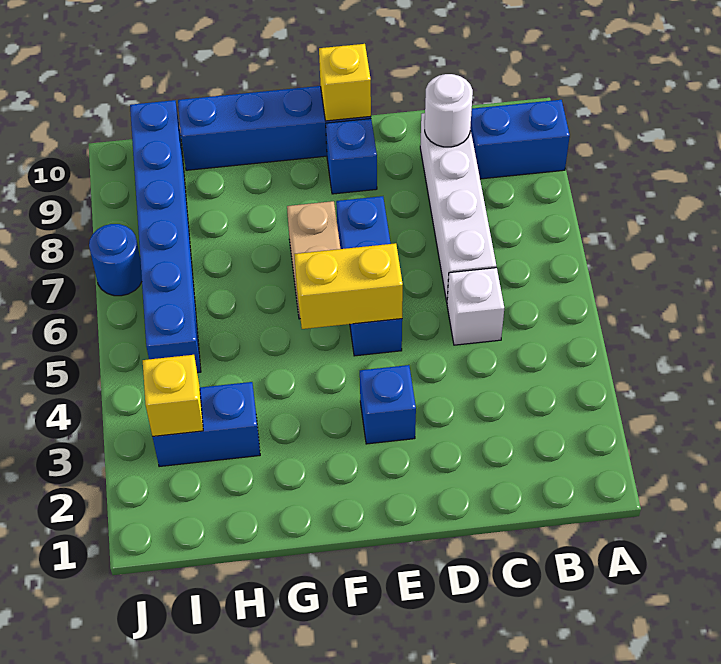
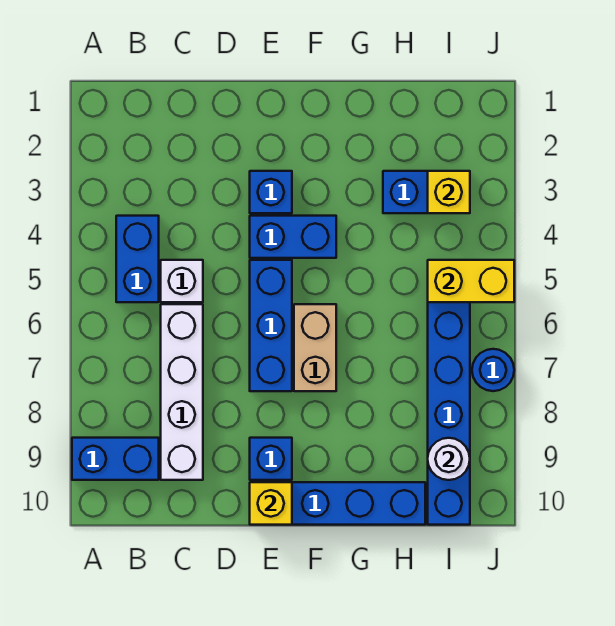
none -> blue brick B4:B5 level 1
white round brick C9 level 2 -> white round brick I9 level 2
none -> blue brick E4:F4 level 1
yellow brick E5:F5 level 2 -> yellow brick I5:J5 level 2

